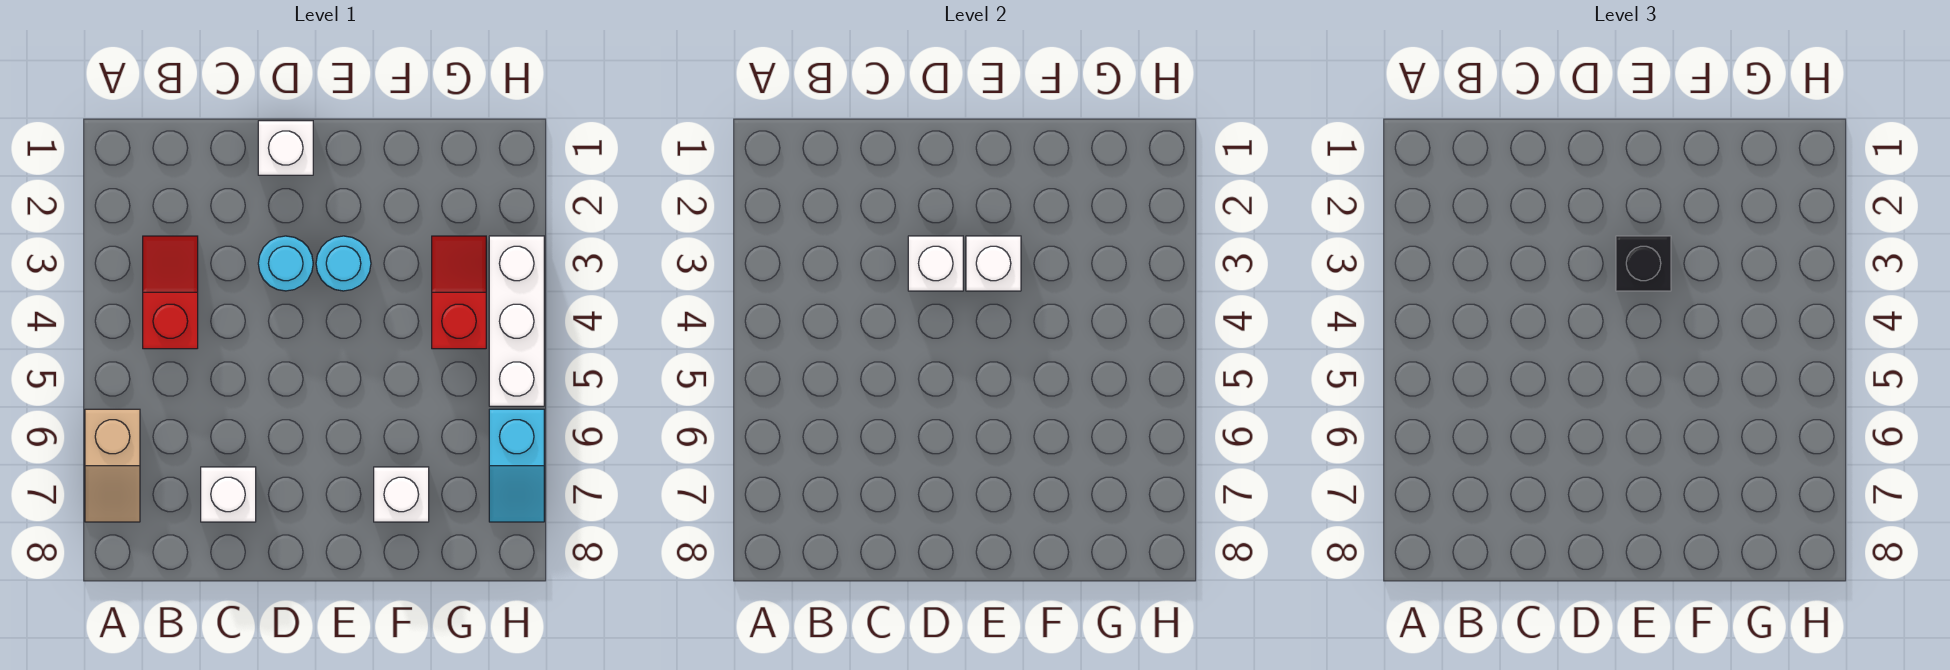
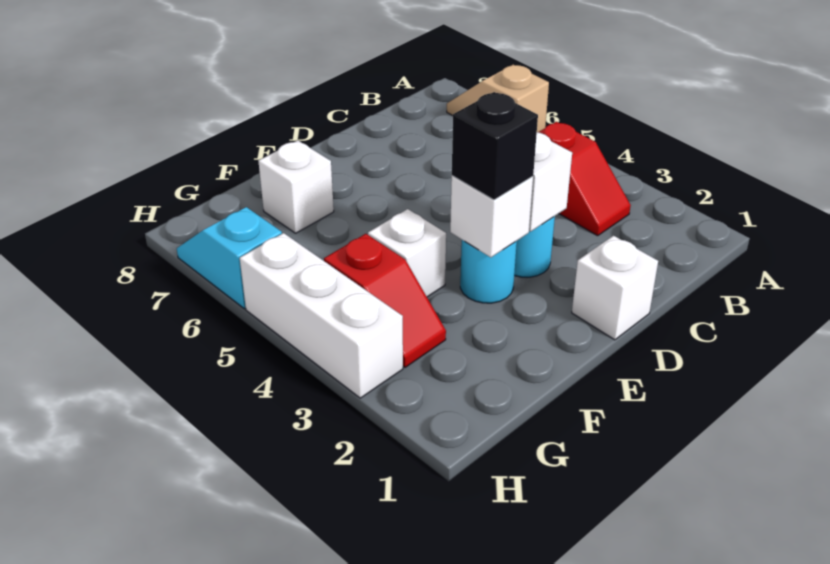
white brick C7 level 1 -> white brick F4 level 1

